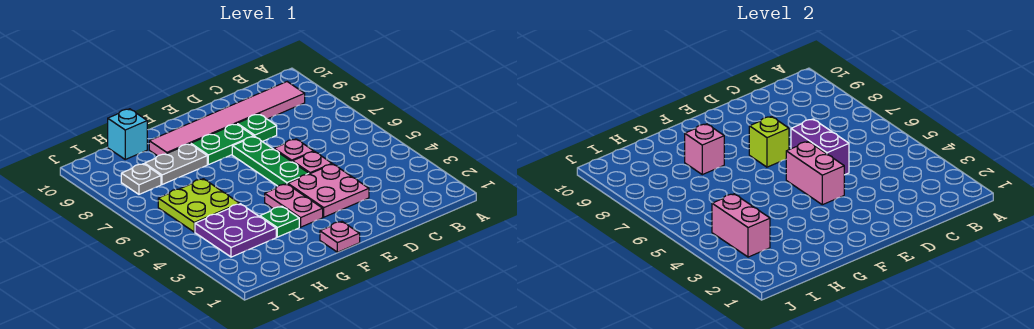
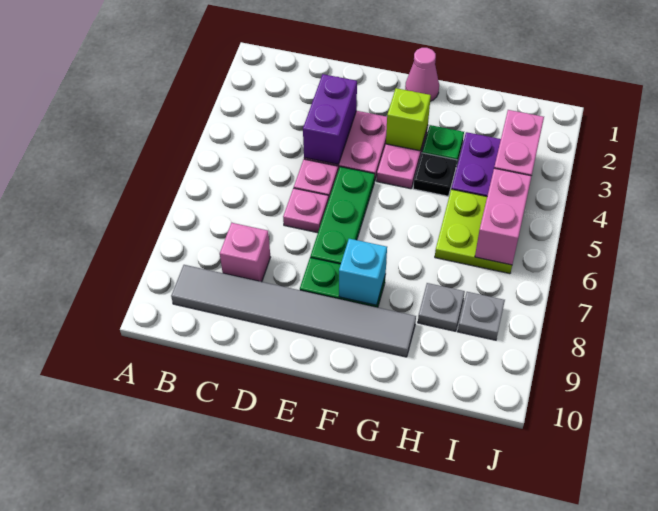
pink tile B9:G9 level 1 -> grey tile B9:G9 level 1
purple brick D5:D6 level 2 -> purple brick D3:D4 level 2
green plate D8 level 1 -> none
pink brick E4:E5 level 2 -> pink brick I5:I6 level 2
lime brick E7 level 2 -> lime brick F3 level 2
pink plate F1 level 1 -> pink cone F1 level 1
none -> black plate G4 level 1
grey plate G8:H8 level 1 -> grey plate H8 level 1
pink brick G8 level 2 -> pink brick C8 level 1
cyan brick H10 level 1 -> cyan brick F8 level 2

